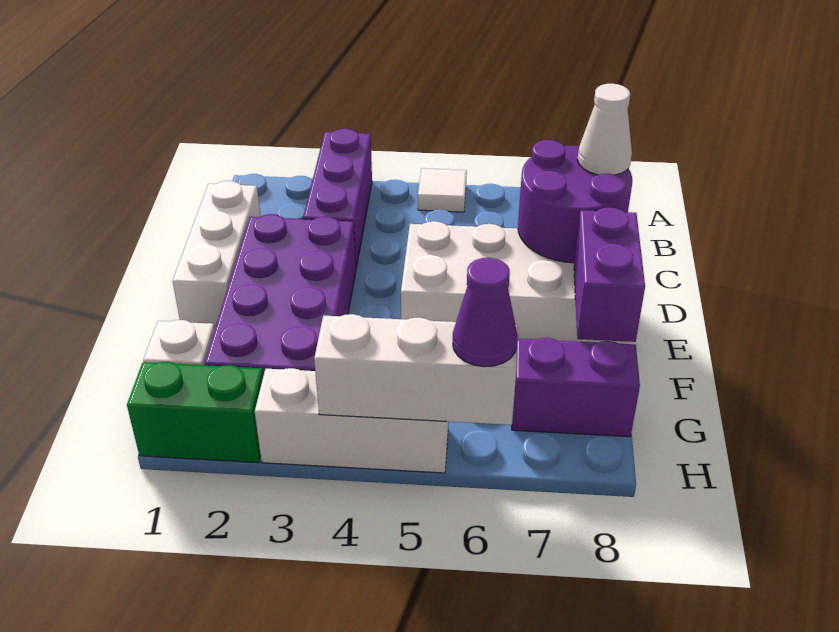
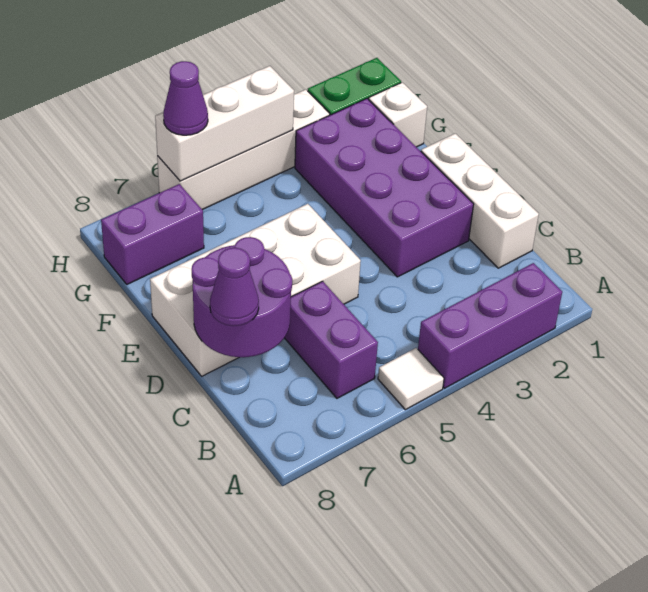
purple brick A3:C3 level 1 -> purple brick A2:A4 level 1
white cone C8 level 3 -> purple cone C8 level 3
purple brick E8:F8 level 2 -> purple brick B6:C6 level 1
white brick H3:H5 level 1 -> white brick H3:H6 level 1

